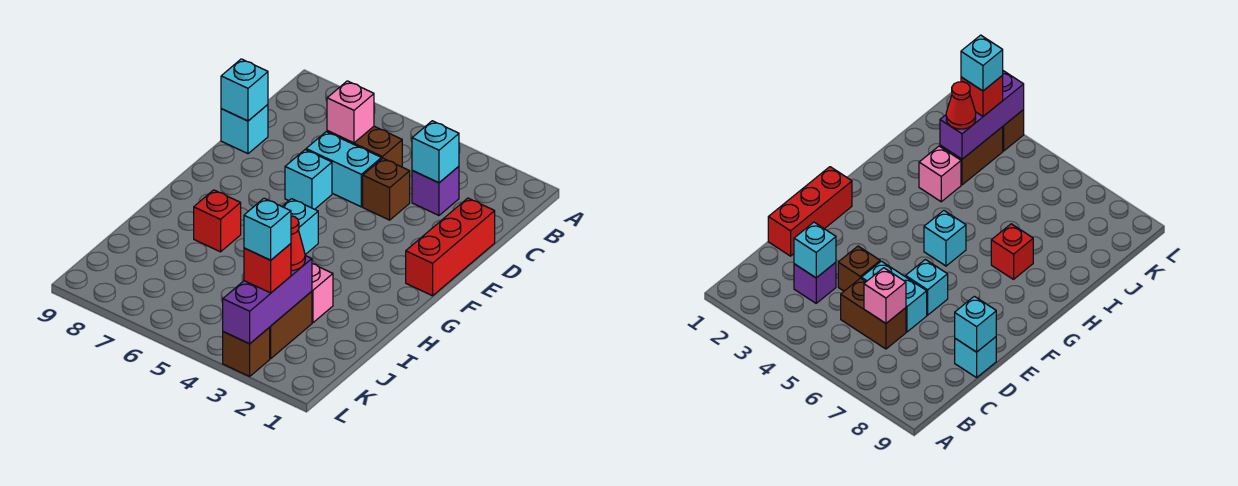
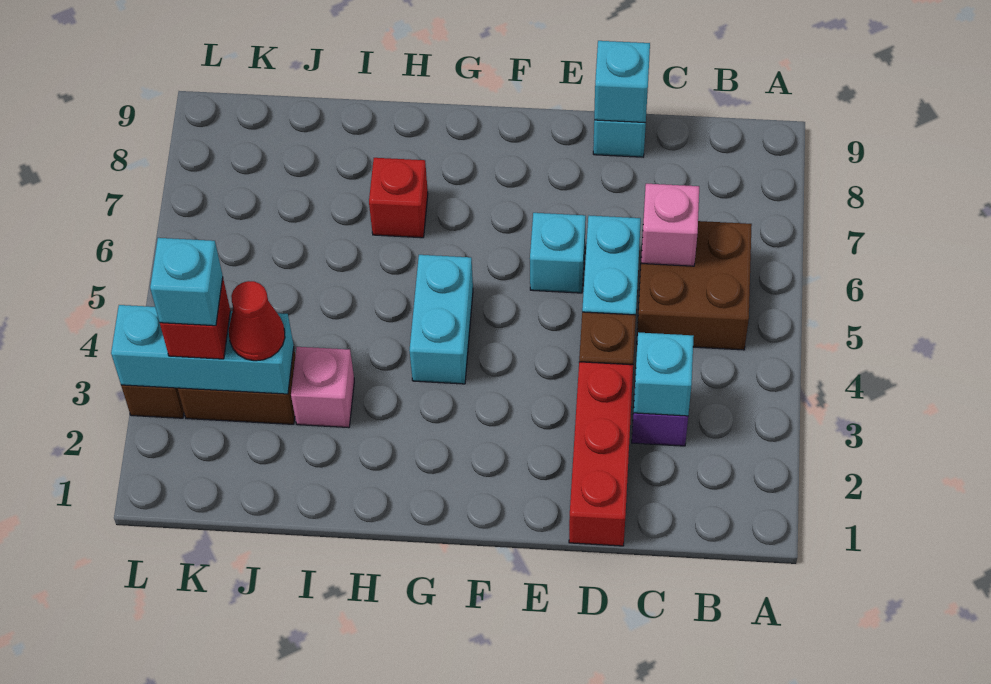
brown brick C5:C6 level 1 -> brown brick B5:C6 level 1
red brick D1:F1 level 1 -> red brick D1:D3 level 1
cyan brick G5 level 1 -> cyan brick G4:G5 level 1
purple brick J3:L3 level 2 -> cyan brick J3:L3 level 2

